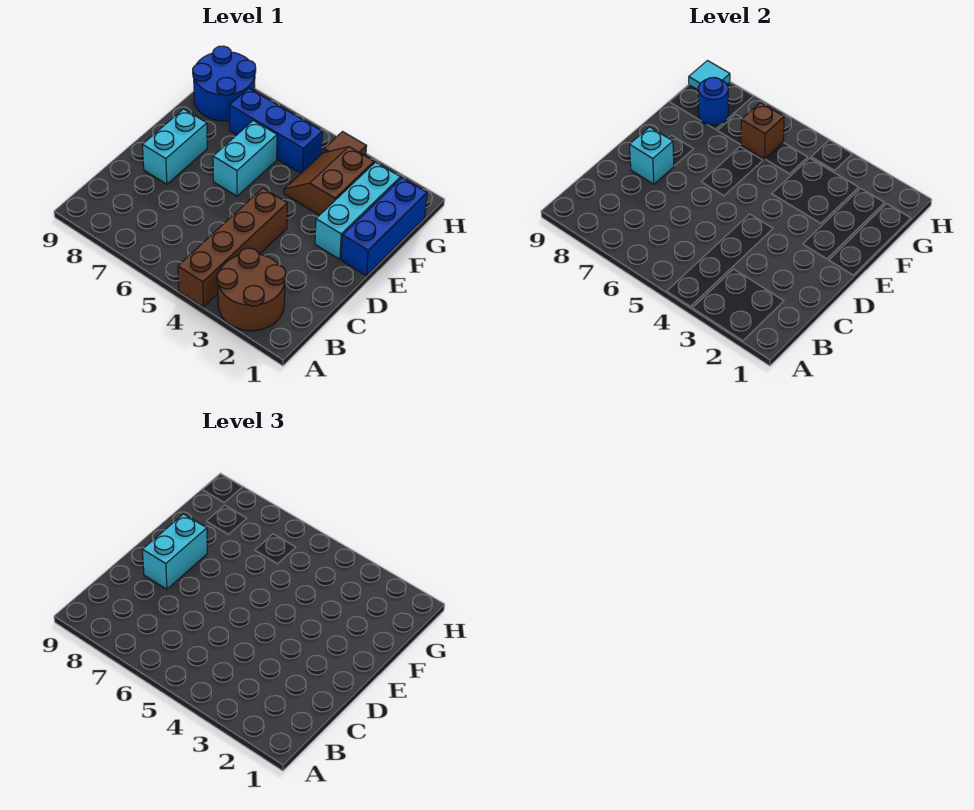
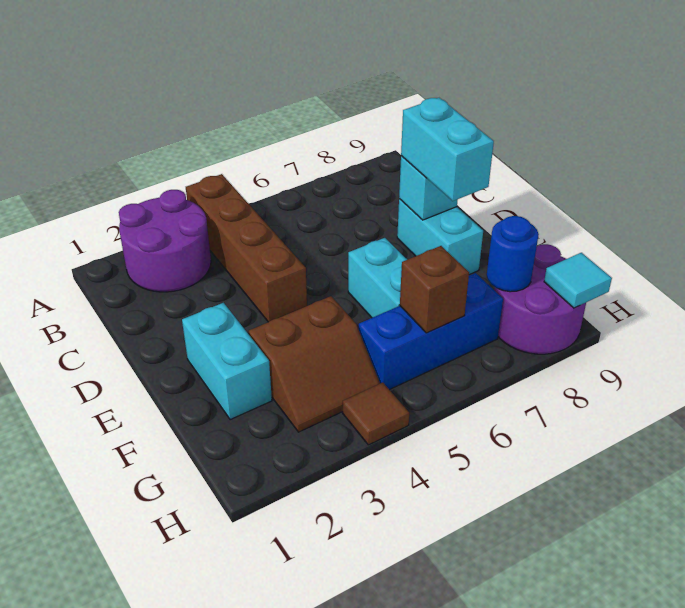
brown round brick A2:B3 level 1 -> purple round brick A2:B3 level 1
blue brick E1:G1 level 1 -> none
cyan brick E2:G2 level 1 -> cyan brick E2:F2 level 1
brown slope F3:G4 level 1 top 3 -> brown slope F3:G4 level 1 top F
blue round brick G8:H9 level 1 -> purple round brick G8:H9 level 1

